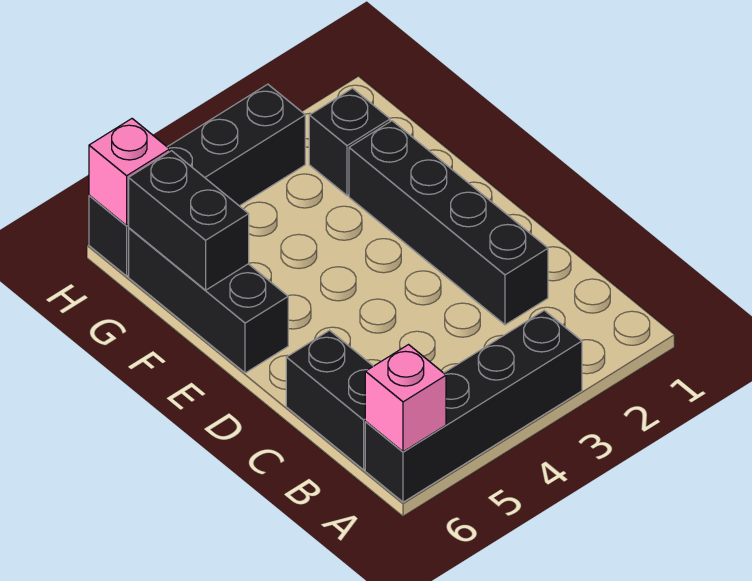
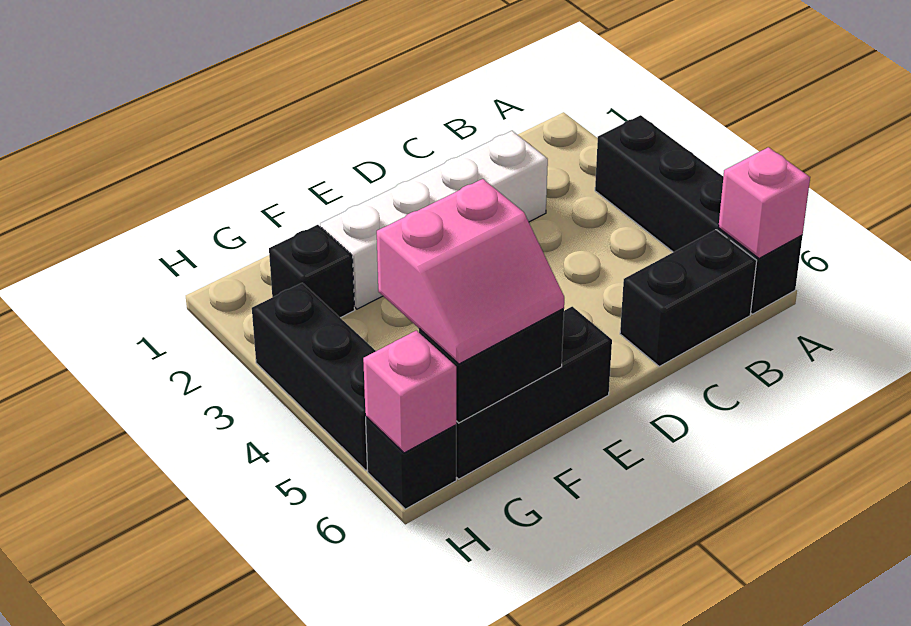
black brick C2:F2 level 1 -> white brick C2:F2 level 1
none -> pink slope F5:G6 level 3 top 5

